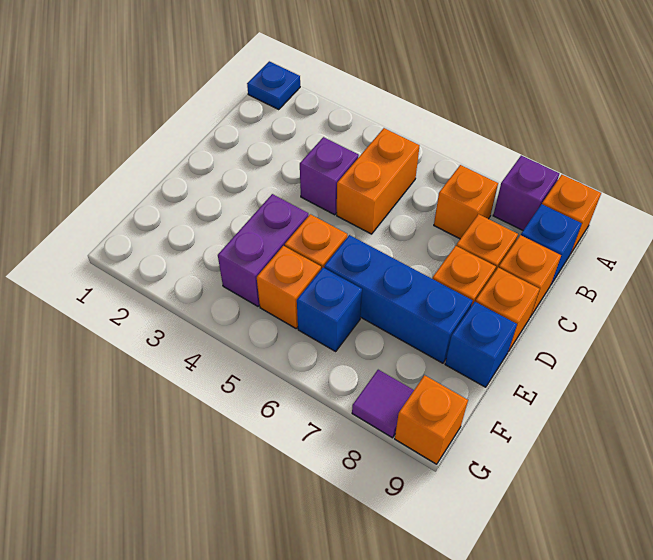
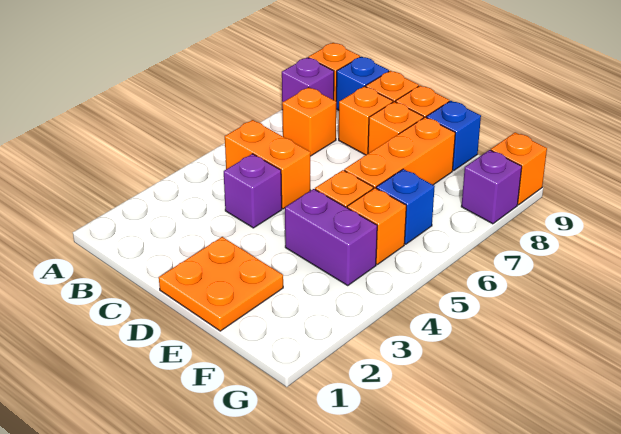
blue plate A1 level 1 -> none
none -> orange plate D1:E2 level 1
blue brick E6:E8 level 1 -> orange brick E6:E8 level 1
purple tile G8 level 1 -> purple brick G8 level 1

